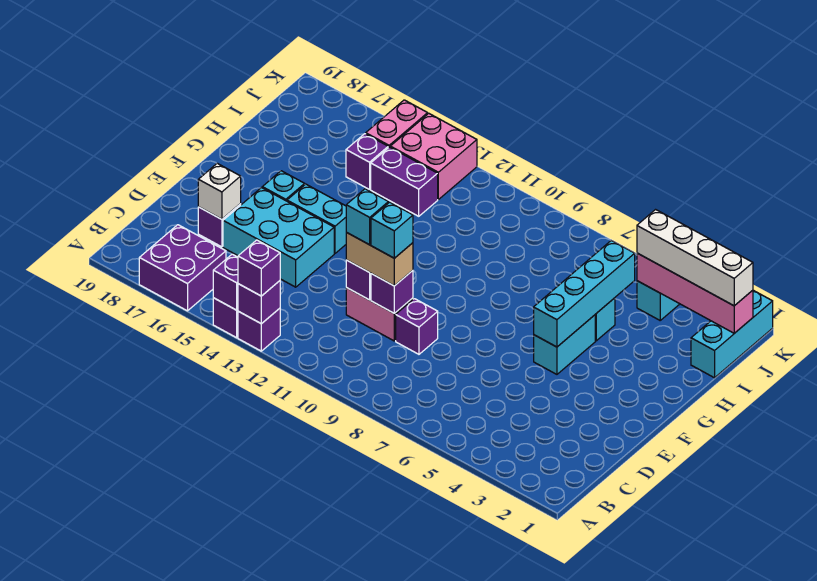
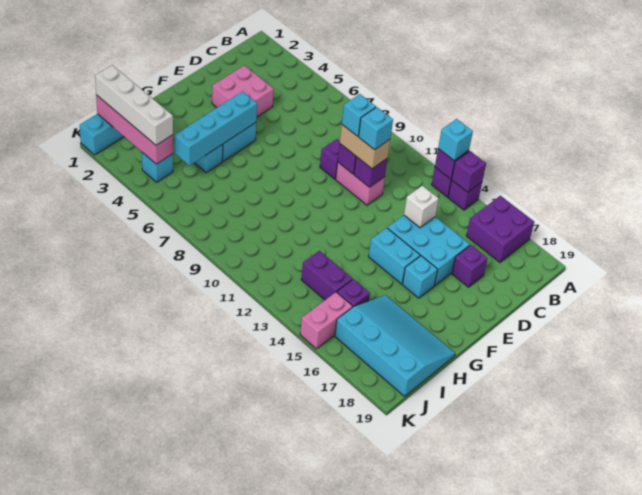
purple brick A13 level 3 -> cyan brick A13 level 3
white brick D17 level 2 -> white brick D14 level 2
none -> cyan slope H16:J19 level 1 top J
pink brick J13:K14 level 1 -> pink brick D3:E4 level 1

